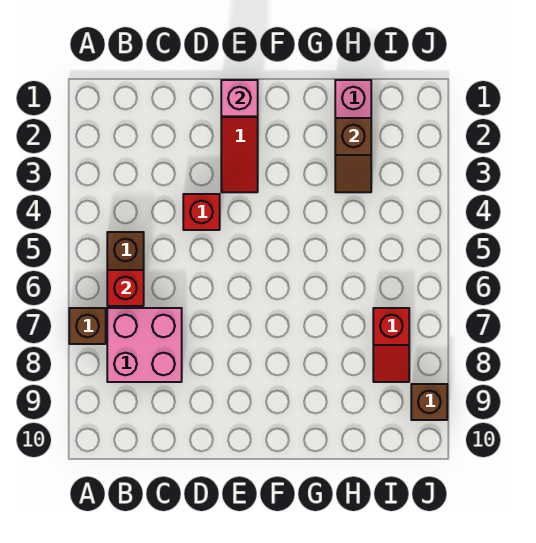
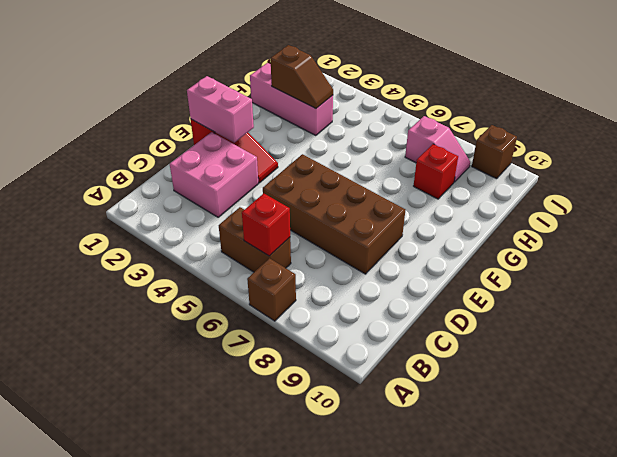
pink brick B7:C8 level 1 -> pink brick C2:D3 level 1
red brick D4 level 1 -> red brick H8 level 1
none -> brown brick D5:E8 level 1
pink brick E1 level 2 -> pink brick E1:E2 level 2
red slope I7:I8 level 1 top 7 -> pink slope I7:I8 level 1 top 7

